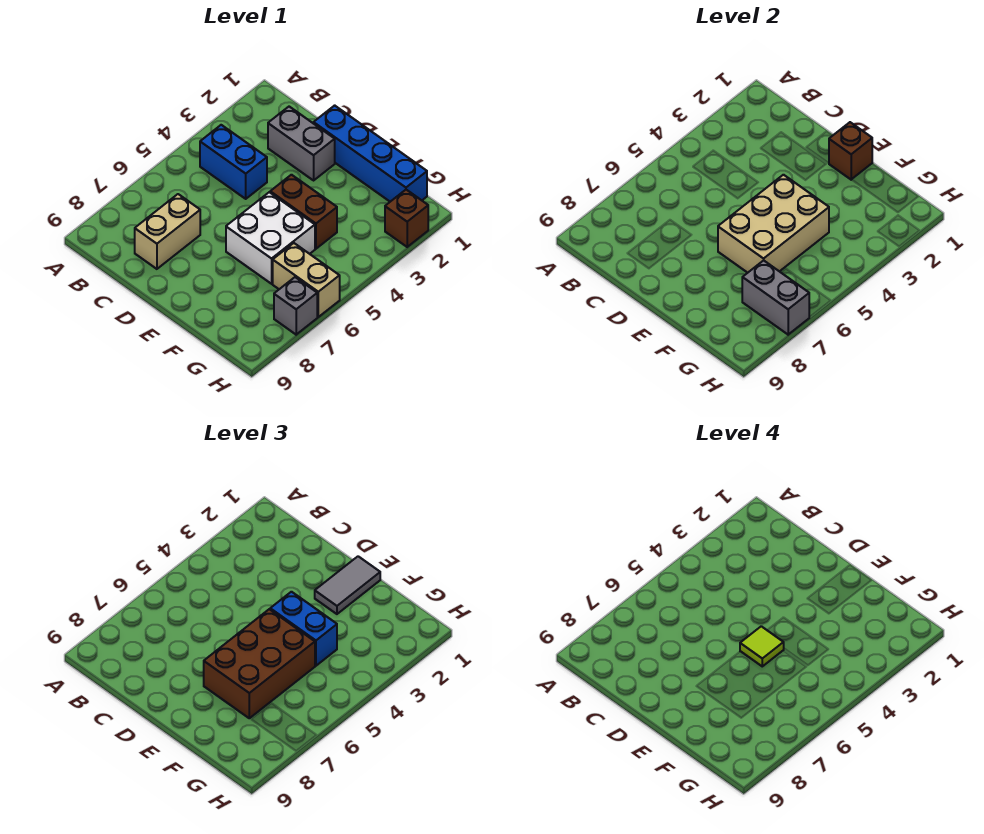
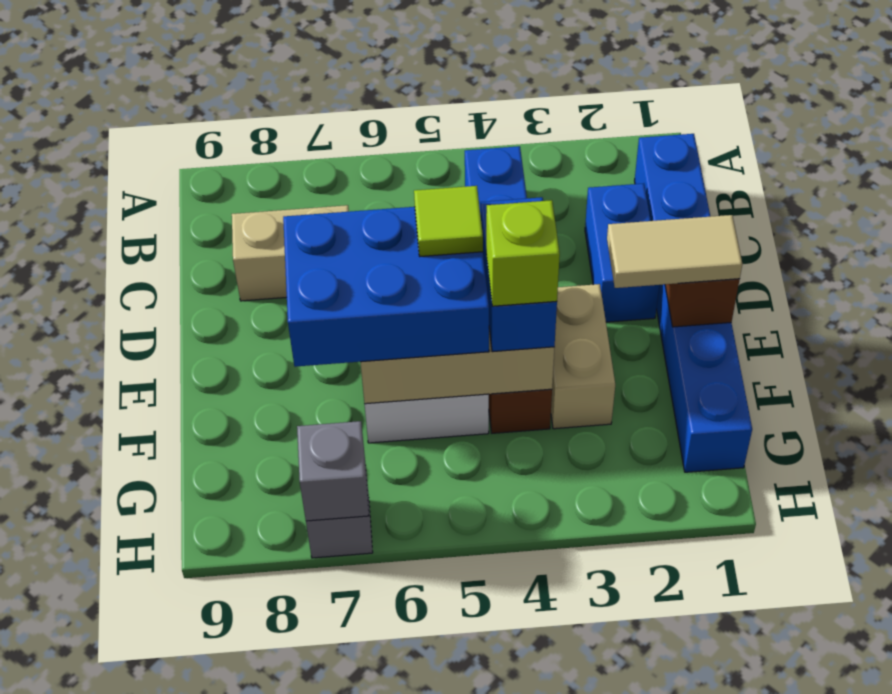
grey brick C2:D2 level 1 -> blue brick C2:D2 level 1
blue brick D1:G1 level 1 -> blue brick B1:G1 level 1
grey tile E1:E2 level 3 -> tan tile E1:E2 level 3
brown brick E5:F7 level 3 -> blue brick E5:F7 level 3
none -> lime brick F4 level 4
tan brick G6:H6 level 1 -> tan brick E3:F3 level 1
grey brick G7:H7 level 2 -> grey brick H7 level 2
brown brick H2 level 1 -> none

